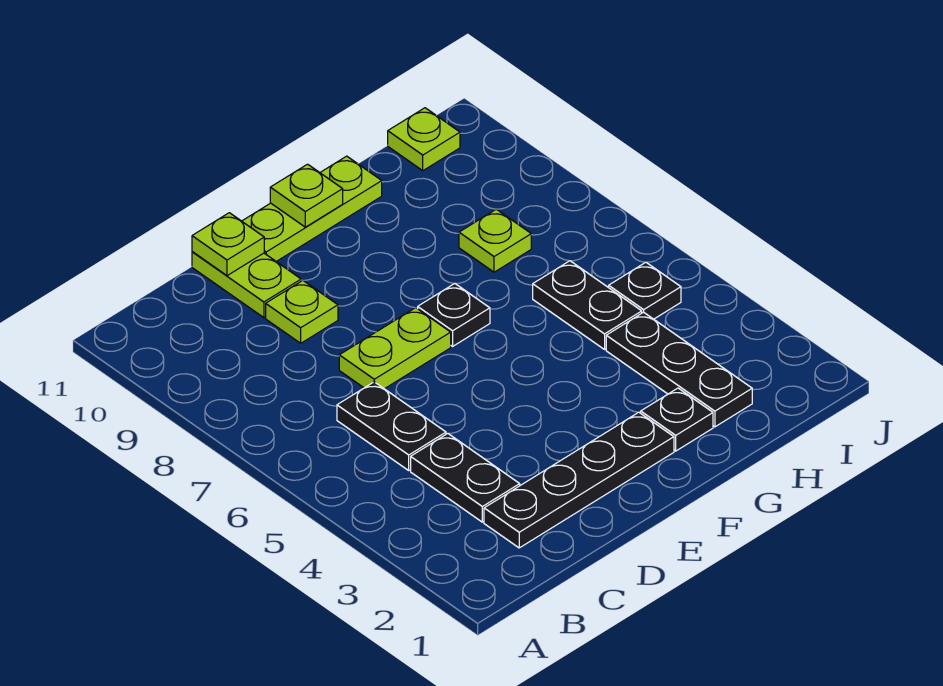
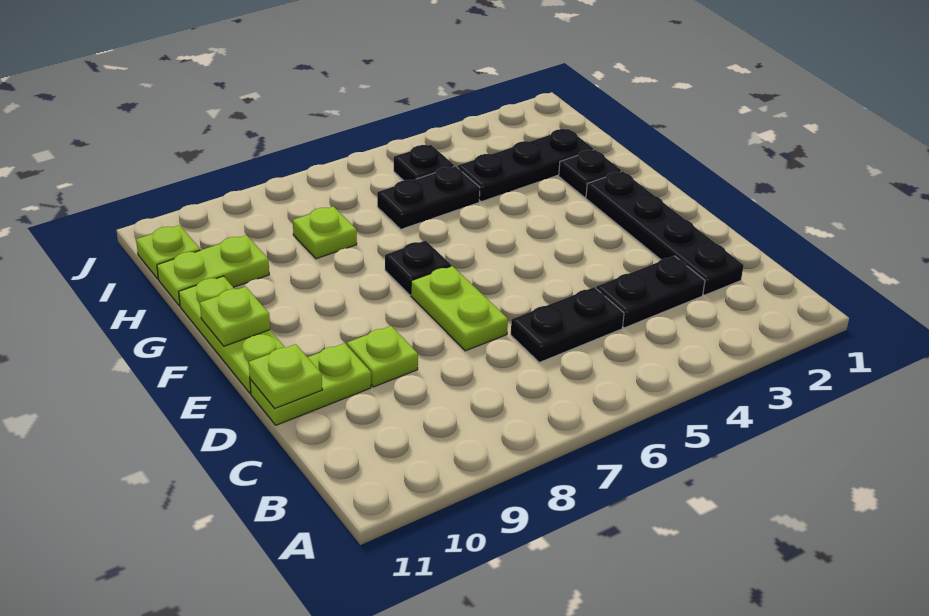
none -> lime plate H10:H11 level 1

